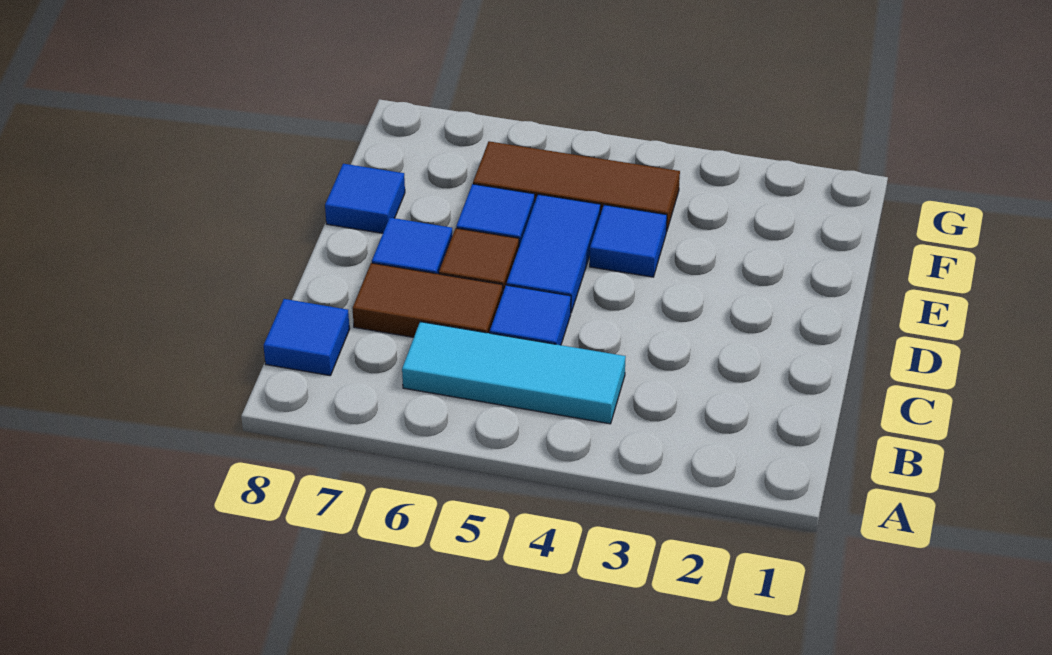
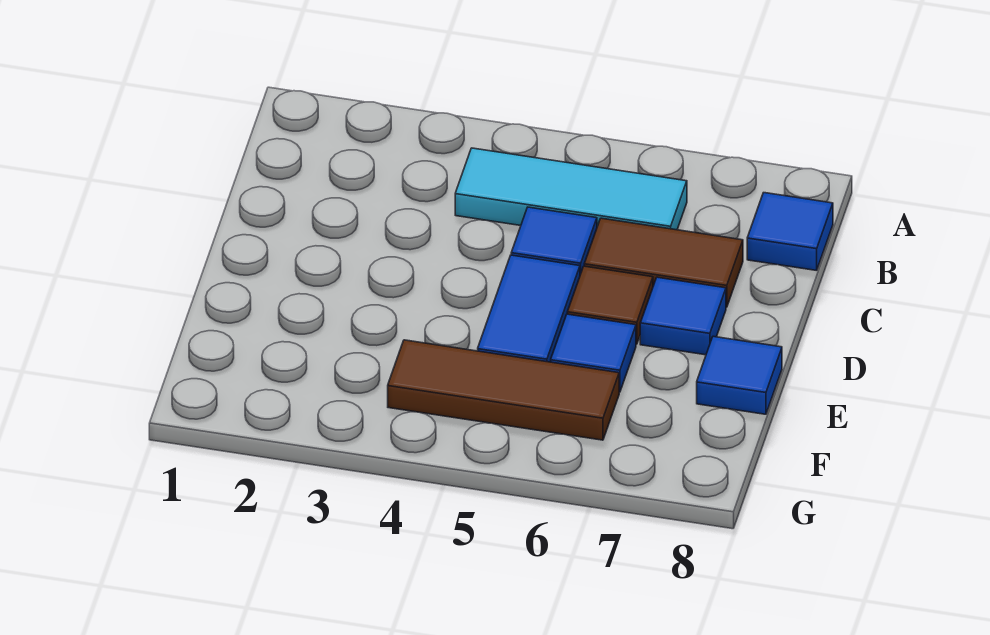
blue tile E4 level 1 -> none

